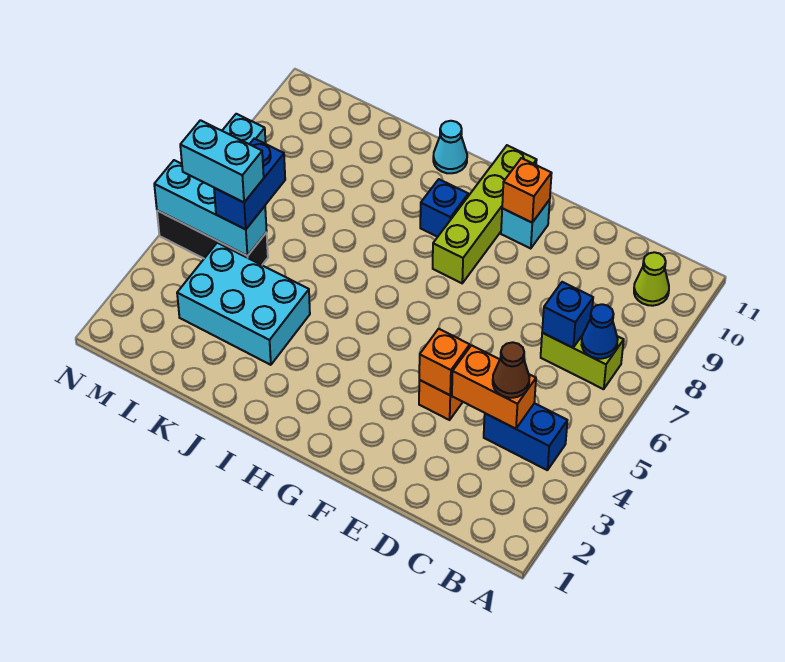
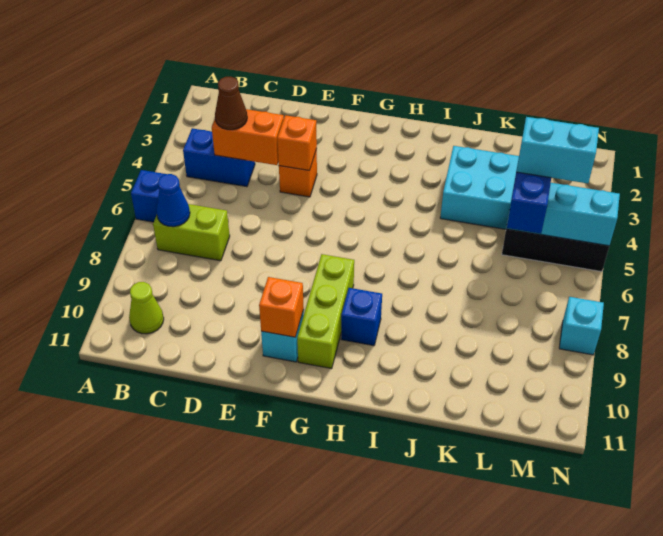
blue brick C7 level 2 -> blue brick A6 level 1
lime brick G8:G11 level 1 -> lime brick G8:G10 level 1
cyan cone I11 level 1 -> none

